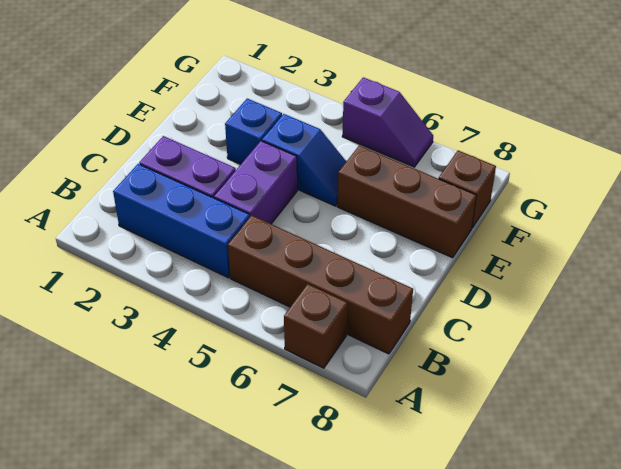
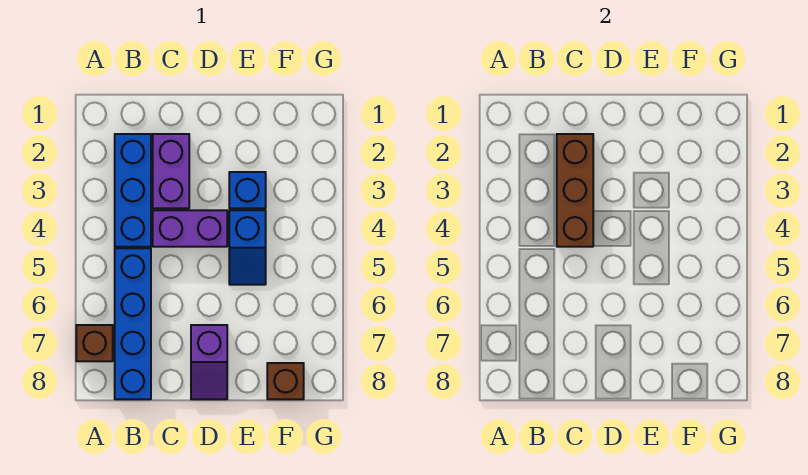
brown brick B5:B8 level 1 -> blue brick B5:B8 level 1
brown brick E6:E8 level 1 -> brown brick C2:C4 level 2
purple slope G5:G6 level 1 top 5 -> purple slope D7:D8 level 1 top 7

